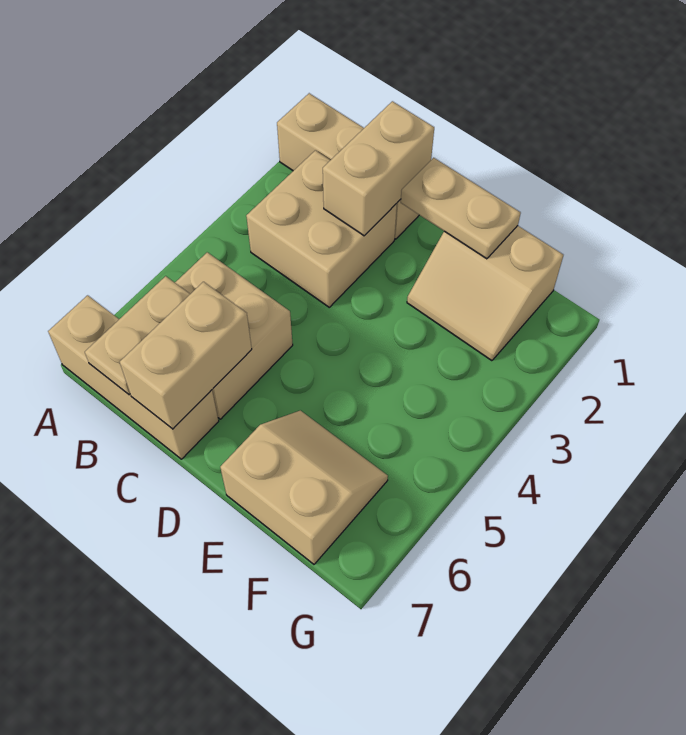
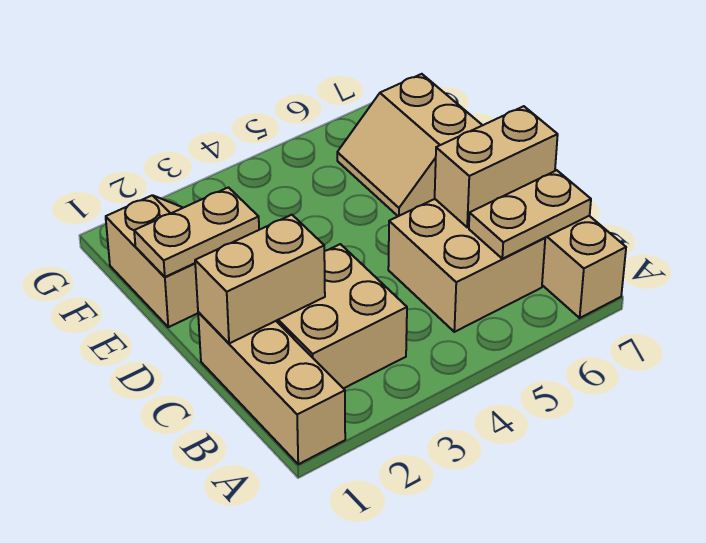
tan plate D1:E1 level 2 -> tan plate E1:E2 level 2

